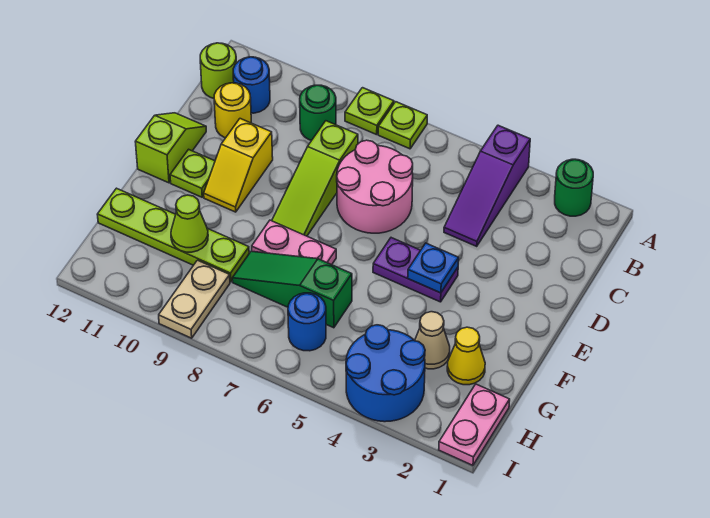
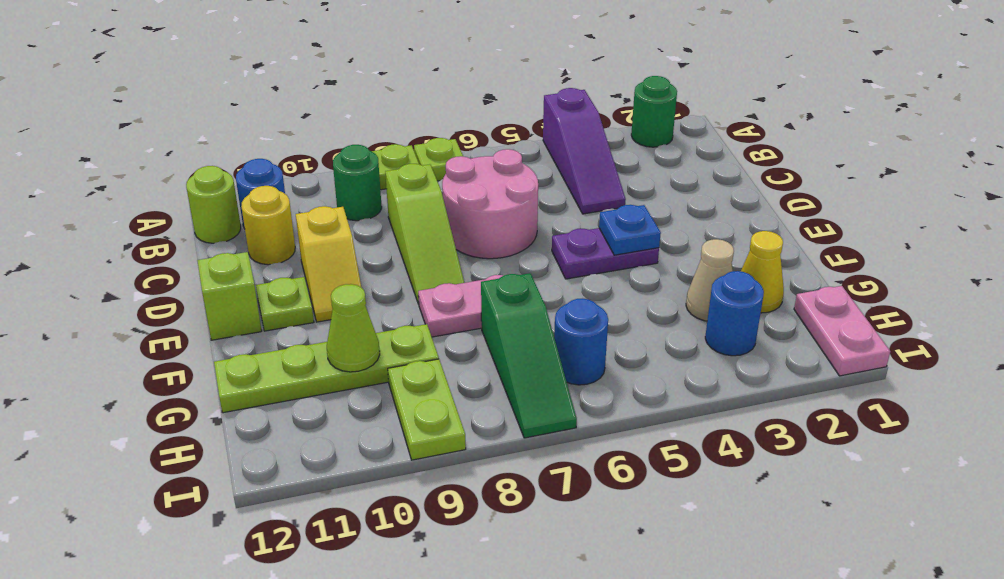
green slope G6:G8 level 1 top 6 -> green slope G7:I7 level 1 top G
blue round brick H3:I4 level 1 -> blue round brick H3 level 1
tan plate H9:I9 level 1 -> lime plate H9:I9 level 1

